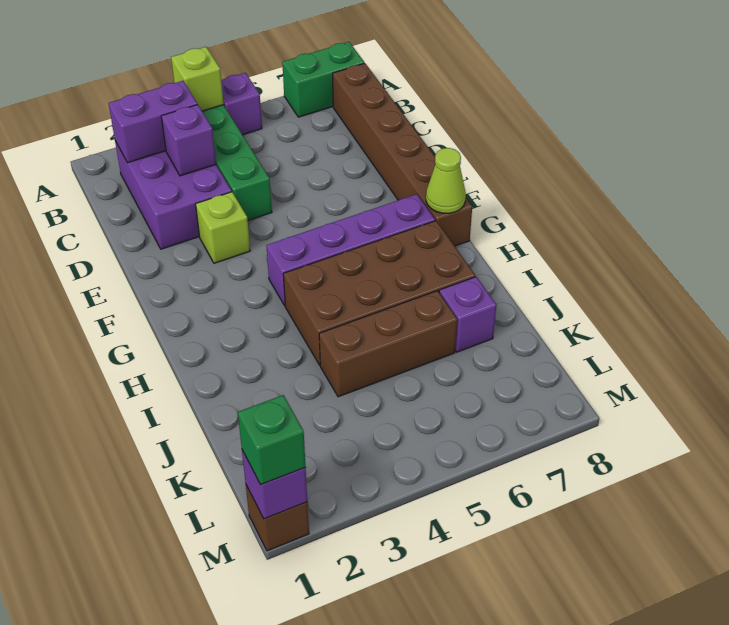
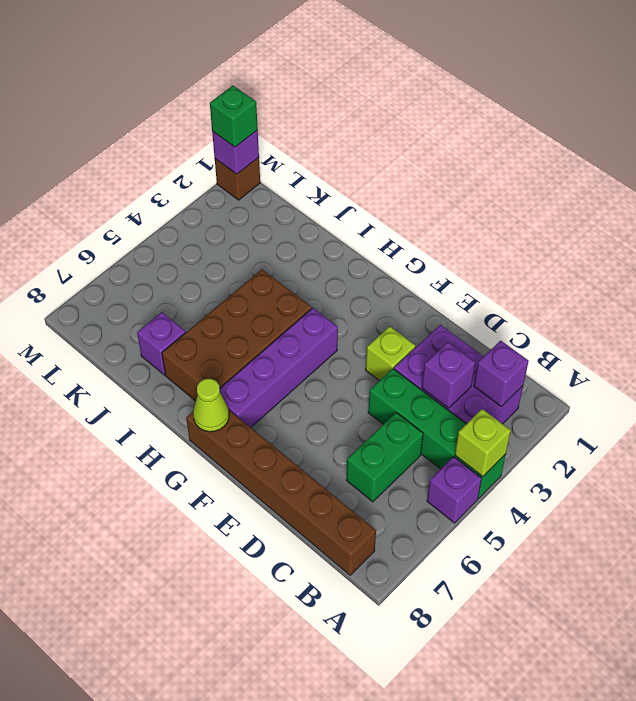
green brick A7:A8 level 1 -> green brick C5:C6 level 1
purple brick B2:B3 level 2 -> purple brick B2 level 2
brown brick J4:J6 level 1 -> none

